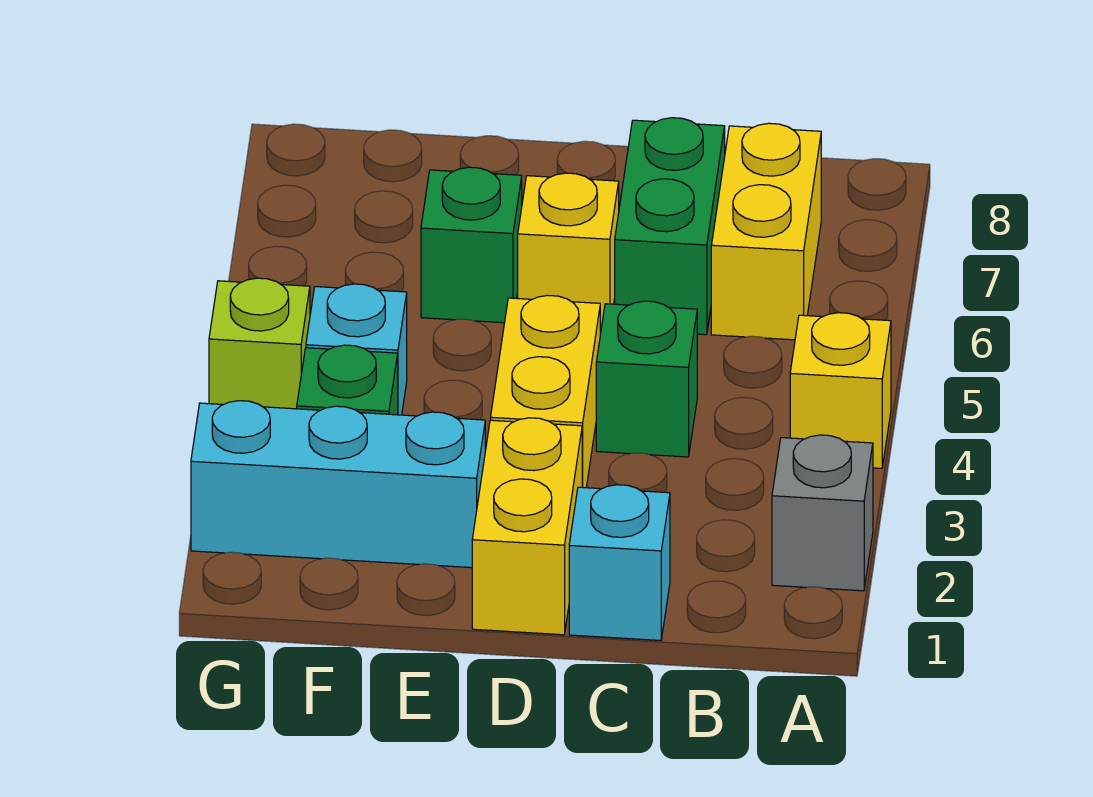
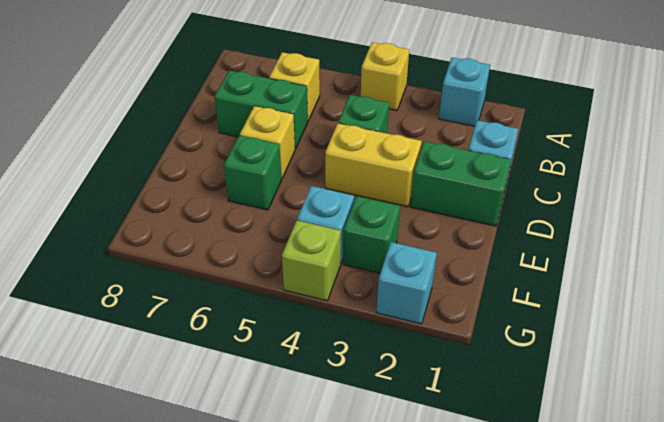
grey brick A2 level 1 -> cyan brick A2 level 1
yellow brick B6:B7 level 1 -> yellow brick B6 level 1
yellow brick D1:D2 level 1 -> green brick D1:D2 level 1
cyan brick E2:G2 level 1 -> cyan brick G2 level 1

